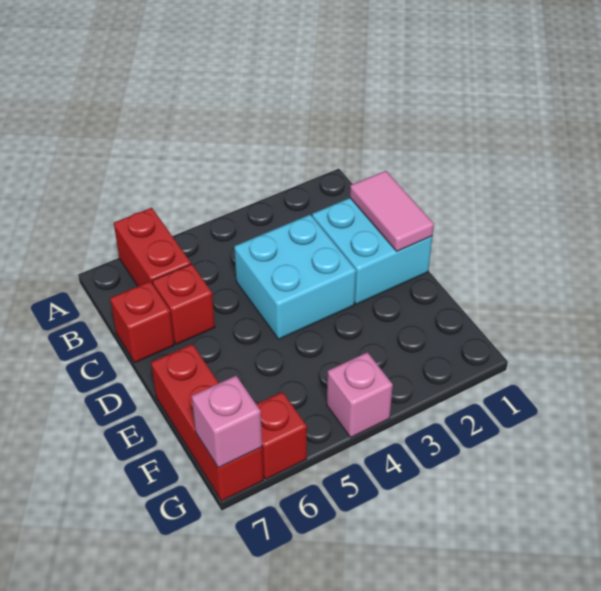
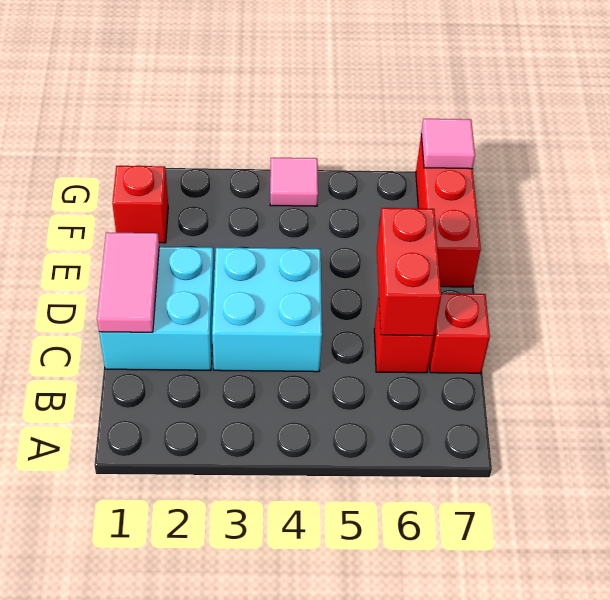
red brick A6:B6 level 1 -> red brick C6:D6 level 2
pink brick G4 level 1 -> pink tile G4 level 1
red brick G6 level 1 -> red brick F1 level 1
pink brick G7 level 2 -> pink tile G7 level 2

